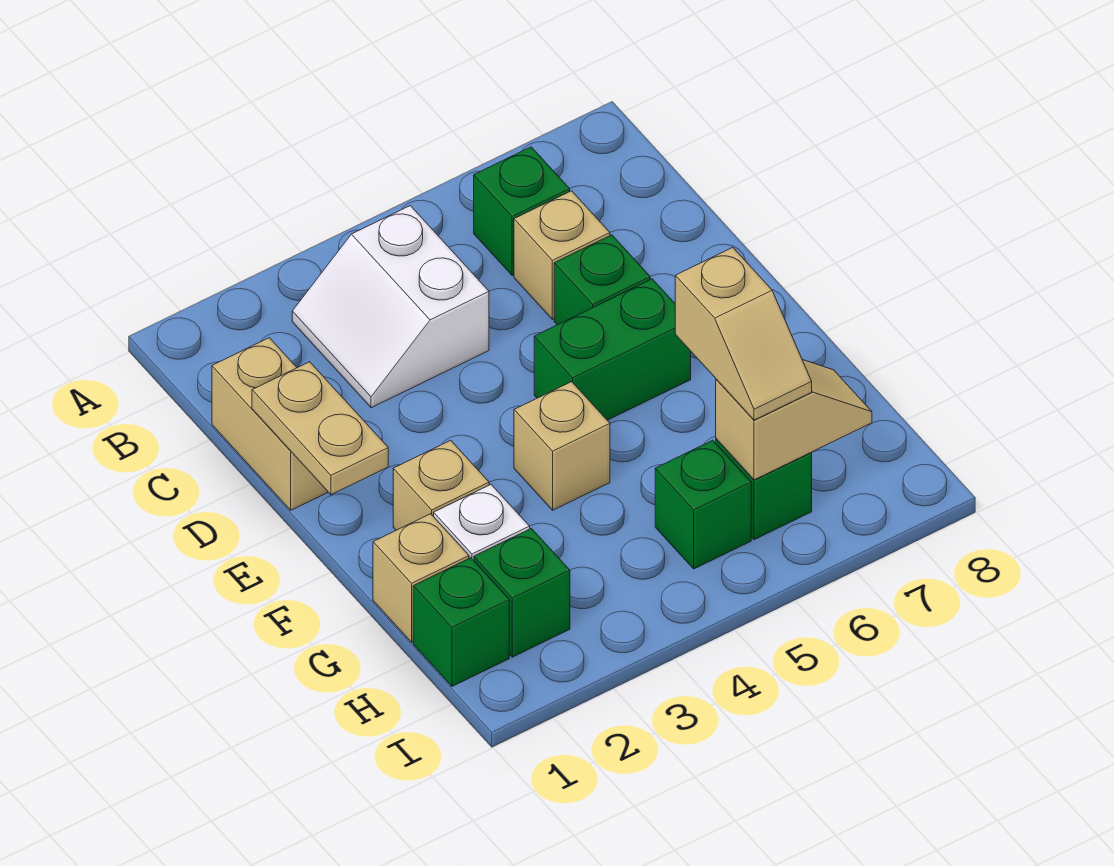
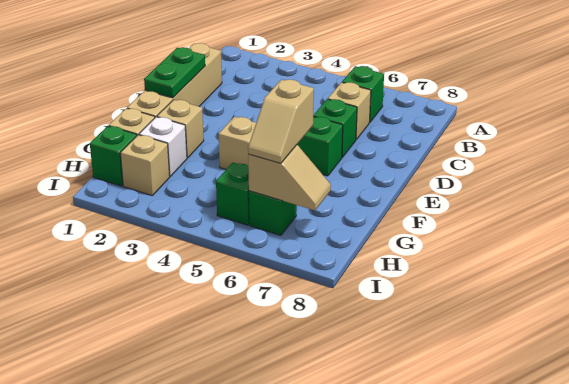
white slope B3:C4 level 1 top 4 -> none
tan brick C1:D1 level 1 -> tan brick C1:F1 level 1
tan plate D1:E1 level 2 -> green plate D1:E1 level 2
green brick H2 level 1 -> tan brick H2 level 1

